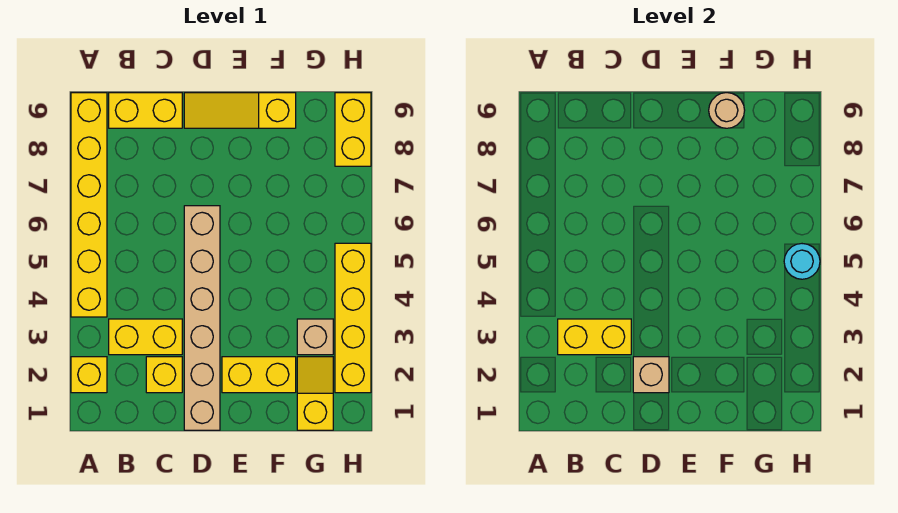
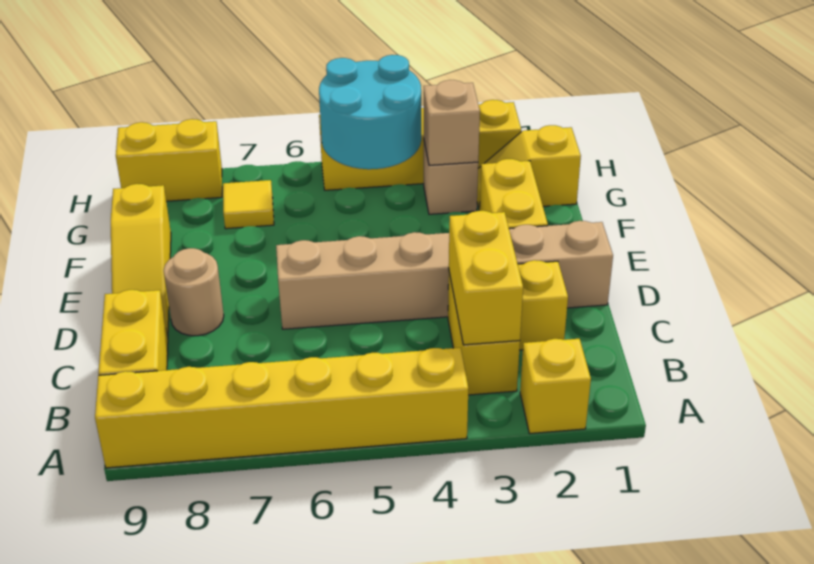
tan brick D2 level 2 -> tan brick G3 level 2
tan round brick F9 level 2 -> tan round brick D8 level 1
none -> yellow tile G7 level 1
cyan round brick H5 level 2 -> cyan round brick G4:H5 level 2

